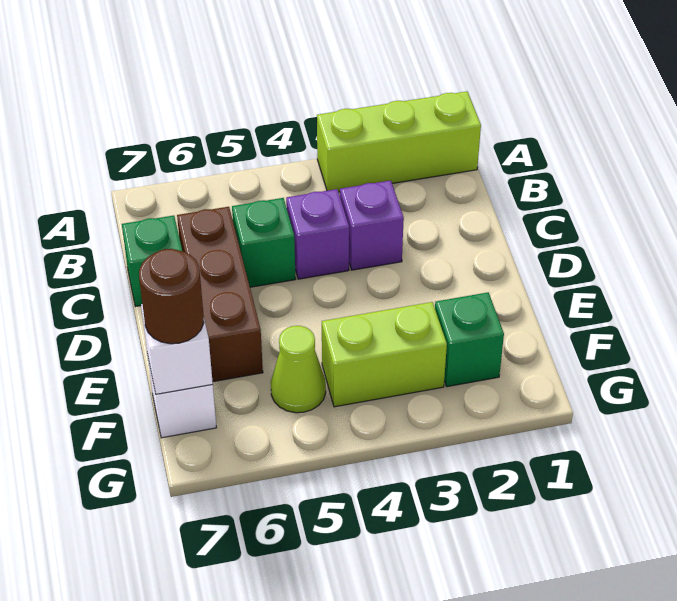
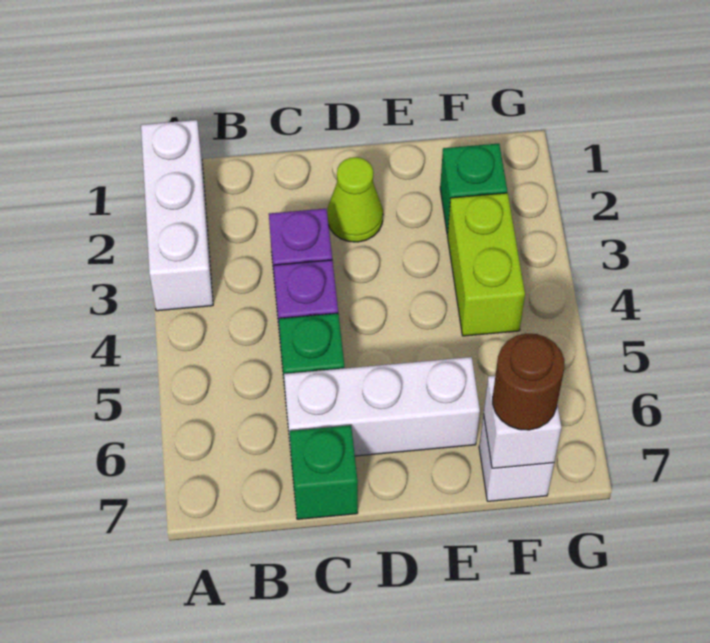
lime brick A1:A3 level 1 -> white brick A1:A3 level 1
brown brick C6:E6 level 1 -> white brick C6:E6 level 1
lime cone F5 level 1 -> lime cone D2 level 1

